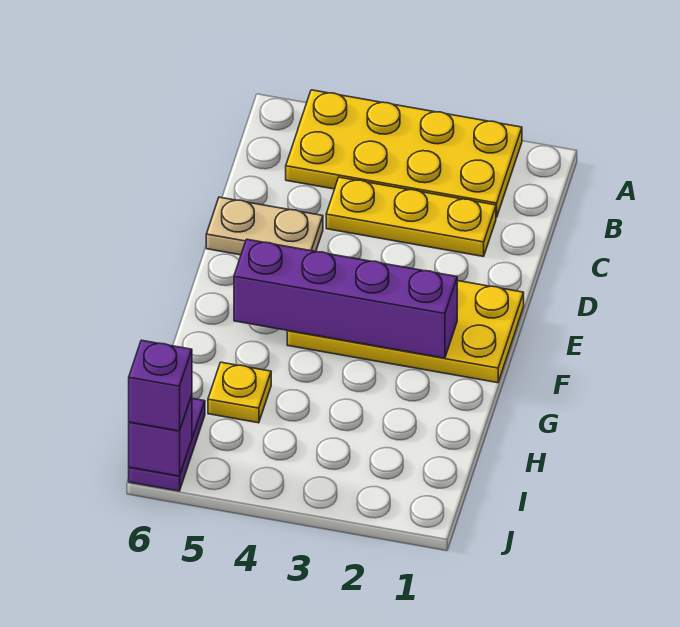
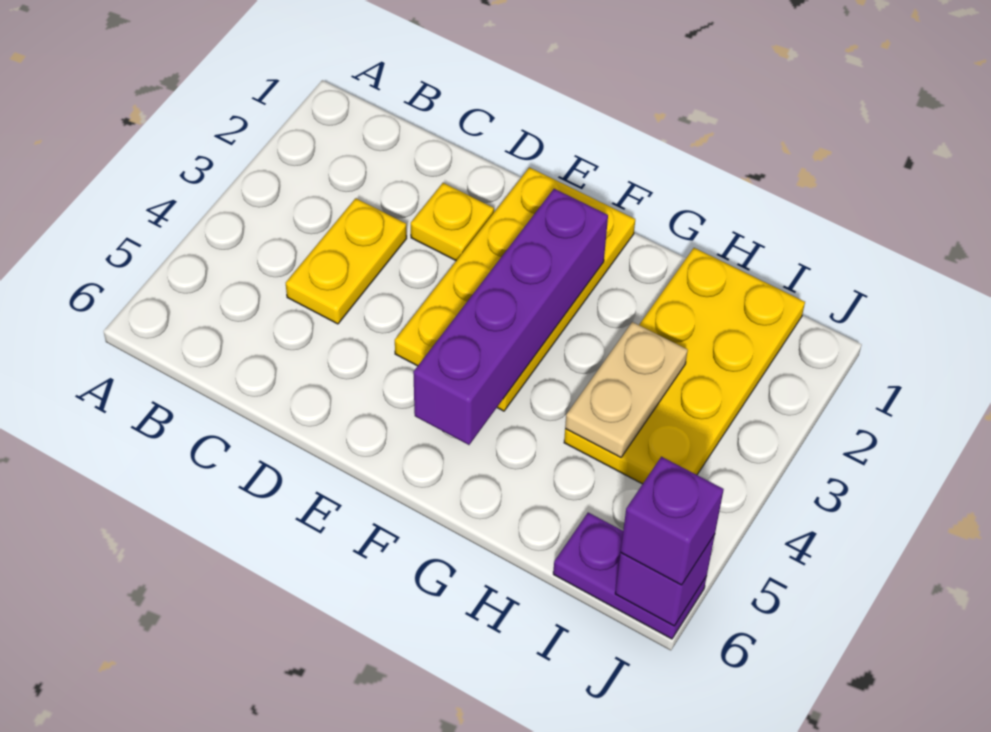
yellow plate A2:B5 level 1 -> yellow plate H1:I4 level 1
yellow plate C2:C4 level 1 -> yellow plate C3:C4 level 1
tan plate D5:D6 level 1 -> tan plate H3:H4 level 2
yellow plate H5 level 1 -> yellow plate D2 level 1

